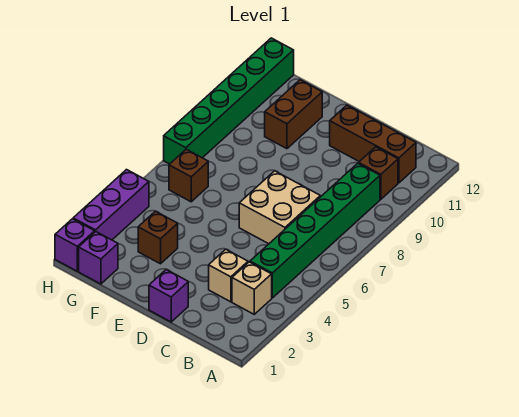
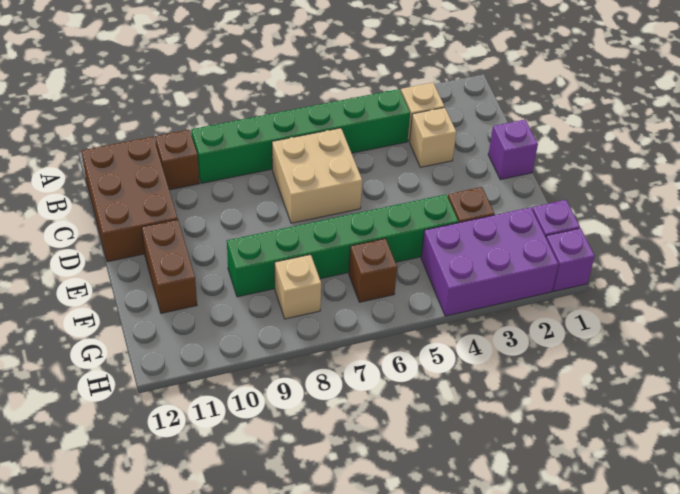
brown brick B11:D11 level 1 -> brown brick B11:D12 level 1
brown brick F10:F11 level 1 -> brown brick E11:F11 level 1
none -> tan brick G8 level 1
purple brick H2:H4 level 1 -> purple brick G2:H4 level 1
green brick H7:H12 level 1 -> green brick F4:F9 level 1

